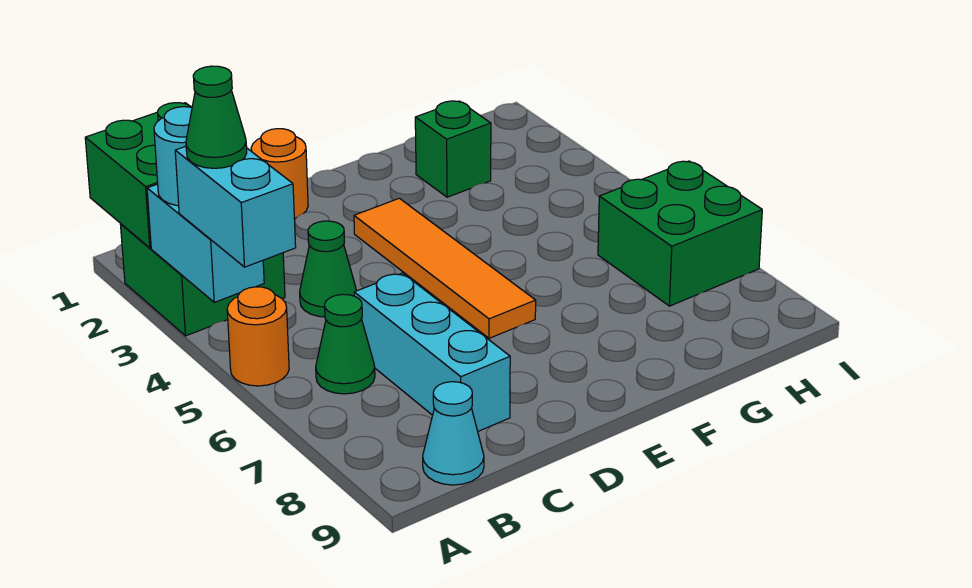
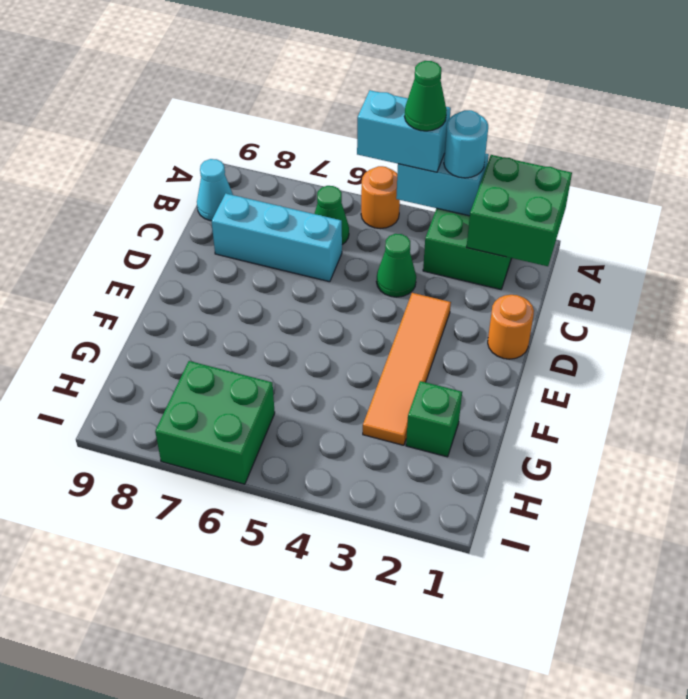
orange tile E3:E6 level 1 -> orange tile D3:G3 level 1

